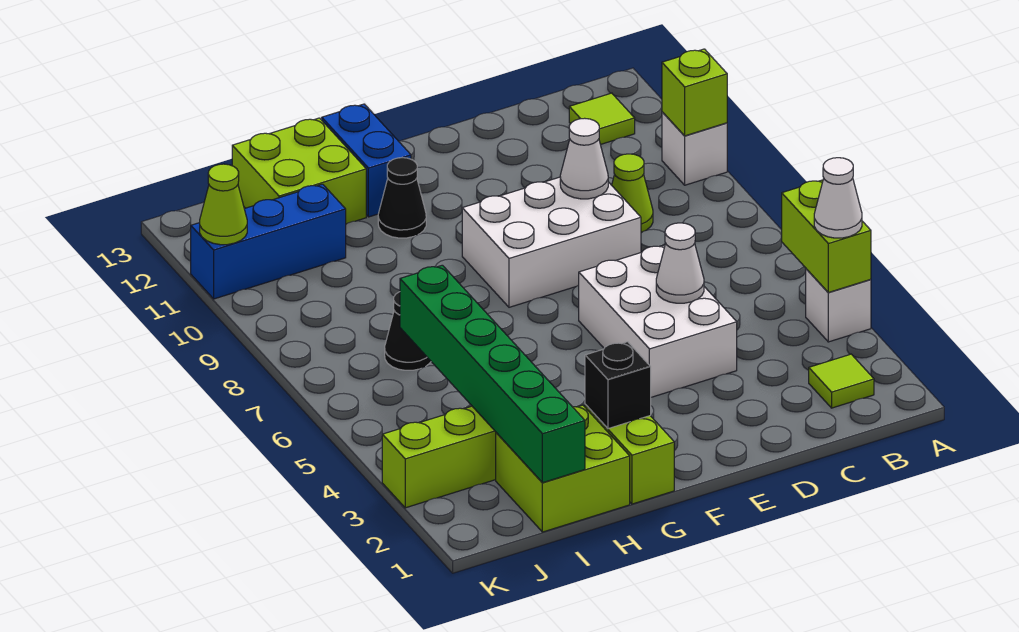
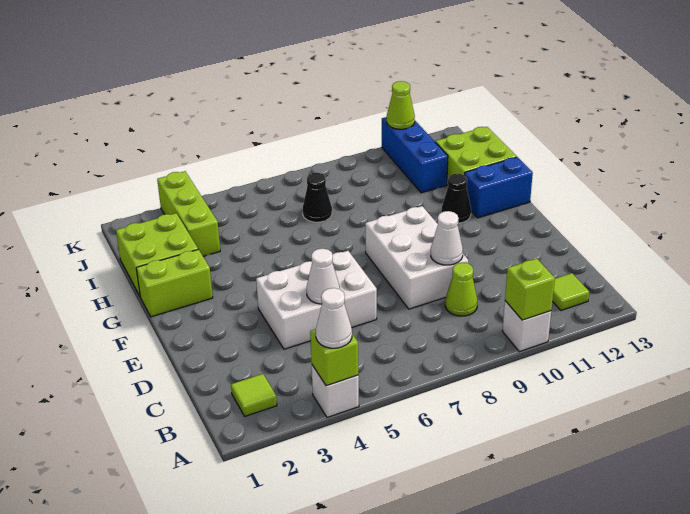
lime brick A4:A5 level 2 -> lime brick A4 level 2
black brick G2 level 2 -> none
green brick I1:I6 level 2 -> none

